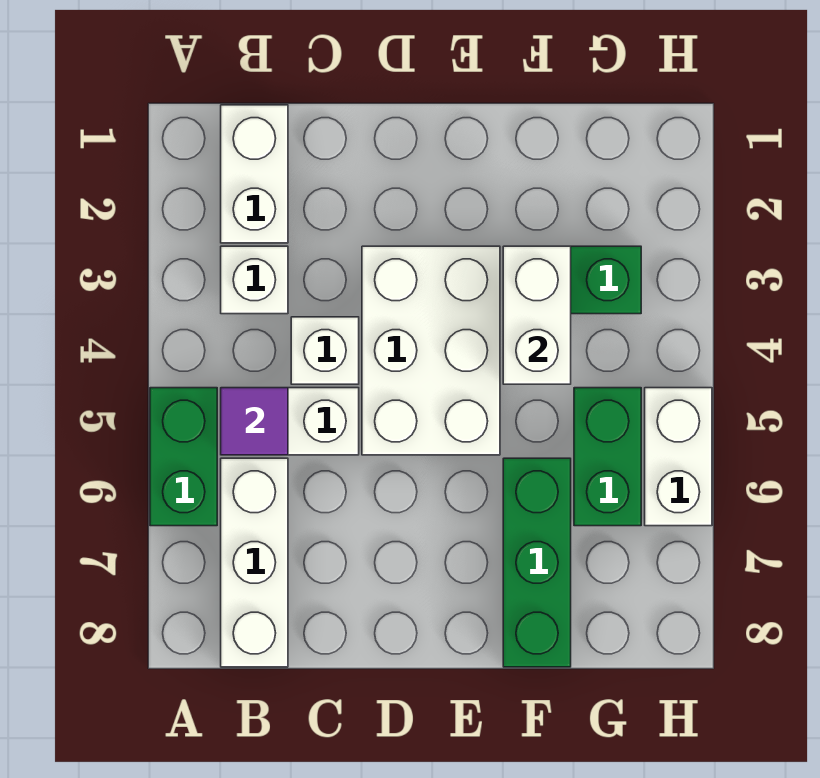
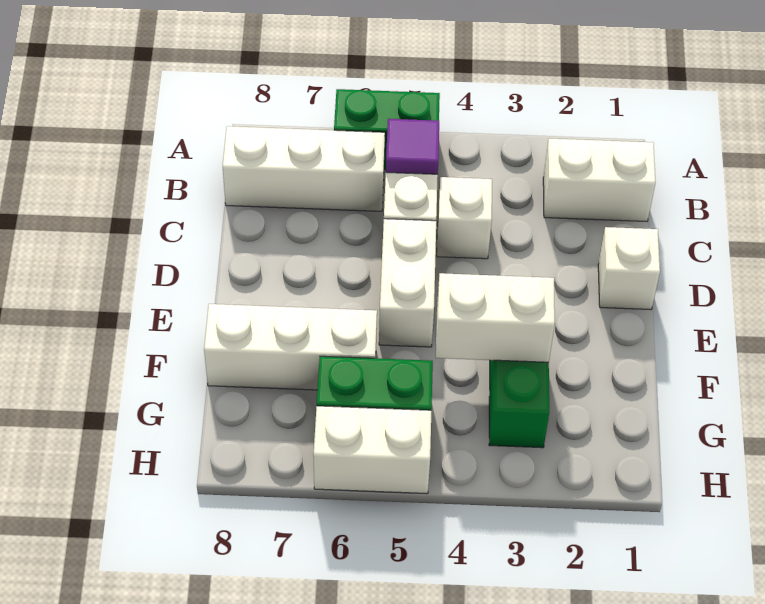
white brick B3 level 1 -> white brick D1 level 1
white brick D3:E5 level 1 -> white brick D5:E5 level 1
green brick F6:F8 level 1 -> white brick F6:F8 level 1

